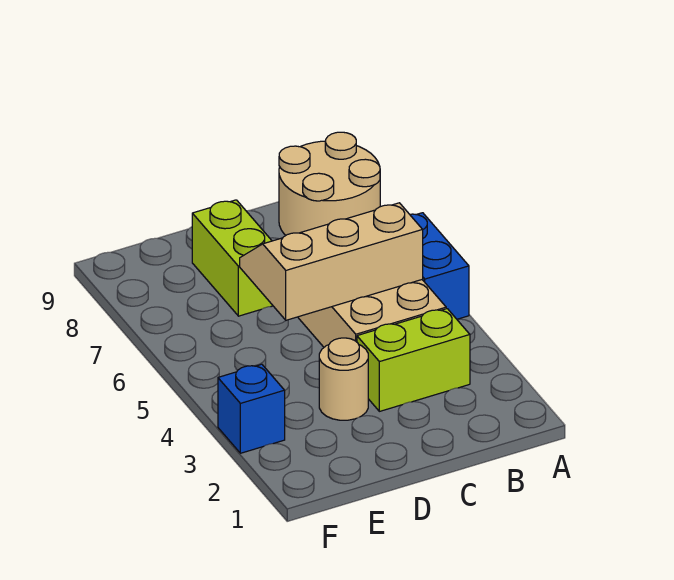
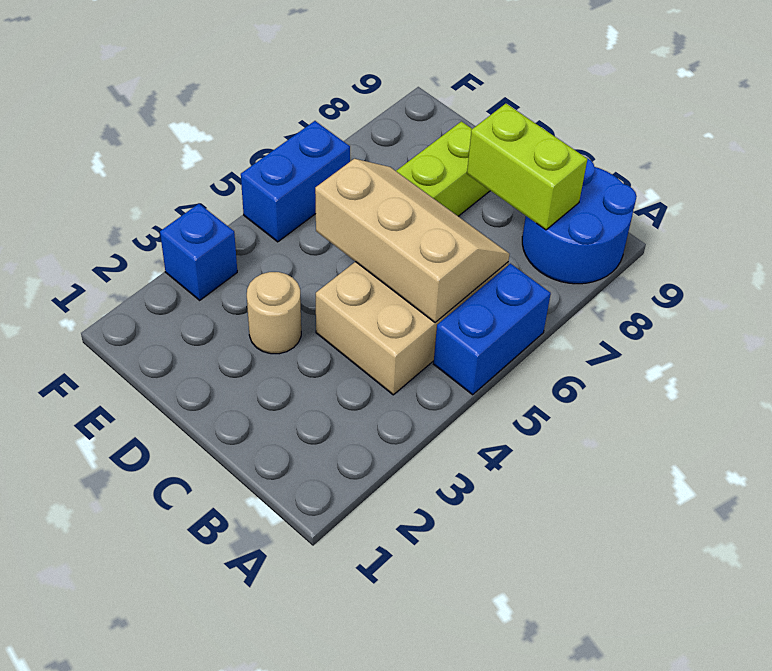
tan round brick A8:B9 level 1 -> blue round brick A8:B9 level 1
lime brick B3:C3 level 1 -> lime brick B8:C8 level 2
none -> blue brick F5:F6 level 1

